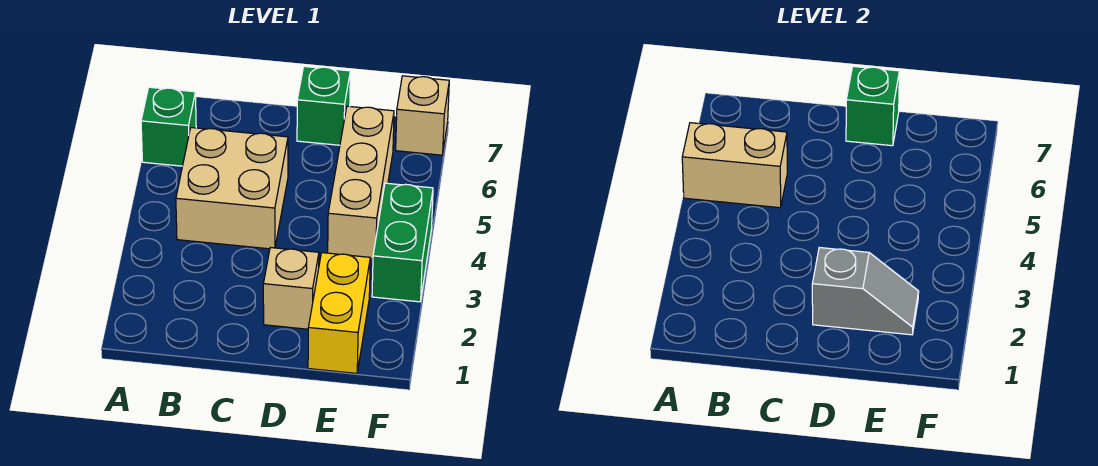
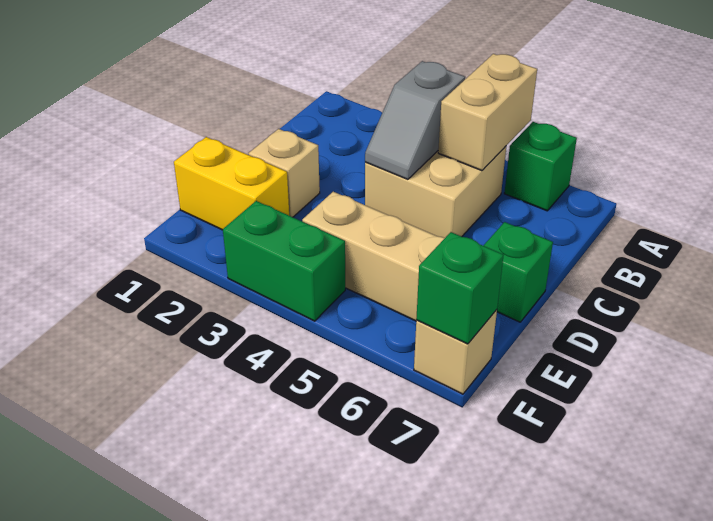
grey slope D2:E2 level 2 top D -> grey slope B4:C4 level 2 top B
green brick D7 level 2 -> green brick F7 level 2

